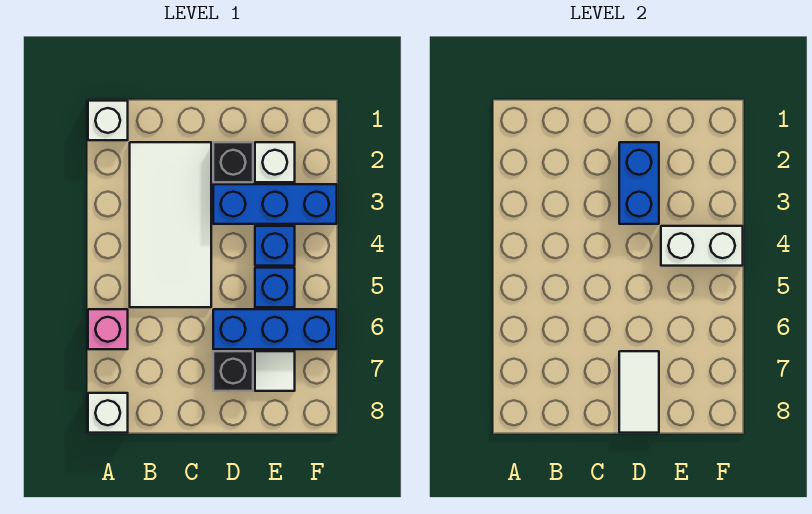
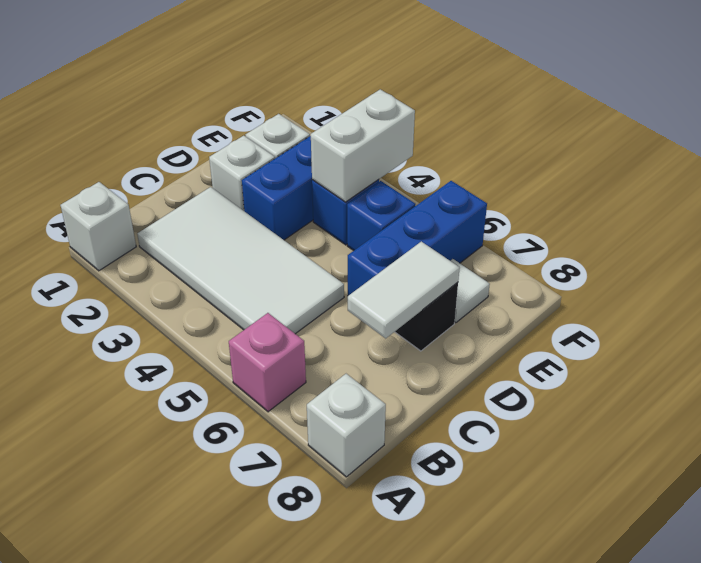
black brick D2 level 1 -> white brick D2 level 1
blue brick D2:D3 level 2 -> none
white tile D7:D8 level 2 -> white tile C7:D7 level 2

